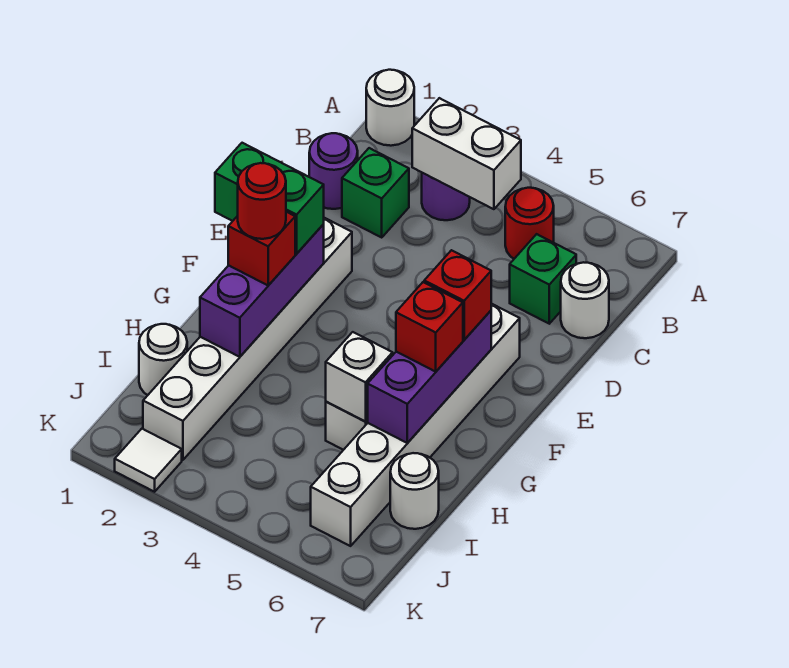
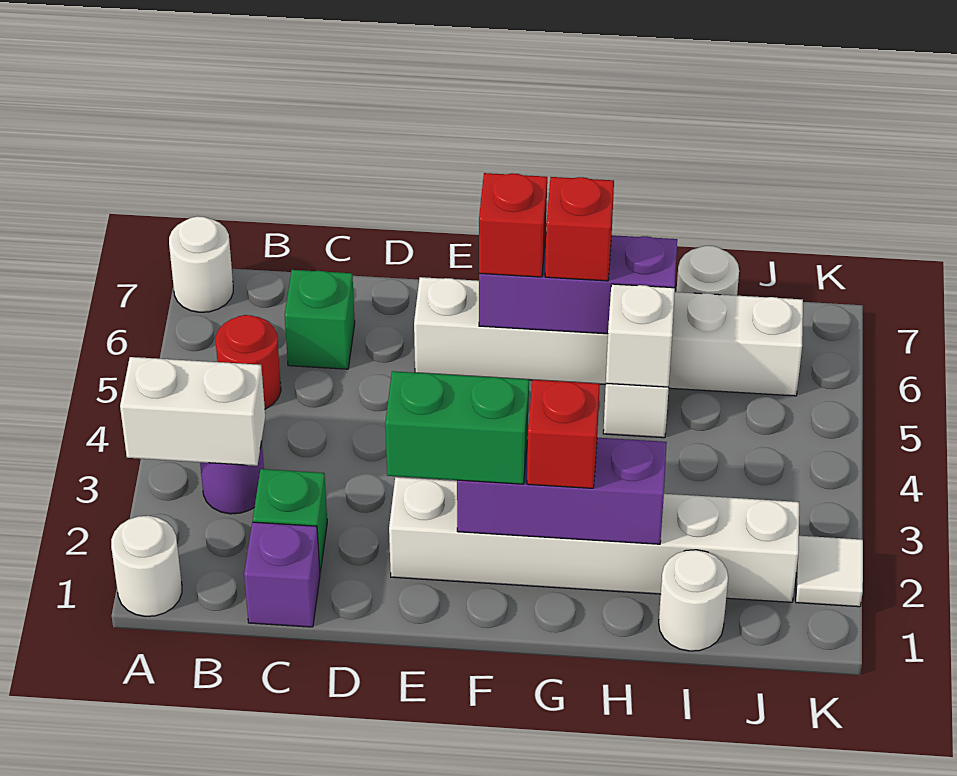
white brick B3:B4 level 2 -> white brick A3:B3 level 2
purple round brick C1 level 1 -> purple brick C1 level 1
white round brick C7 level 1 -> white round brick A7 level 1
green brick F1:F2 level 3 -> green brick E2:F2 level 3
red round brick G2 level 4 -> none

